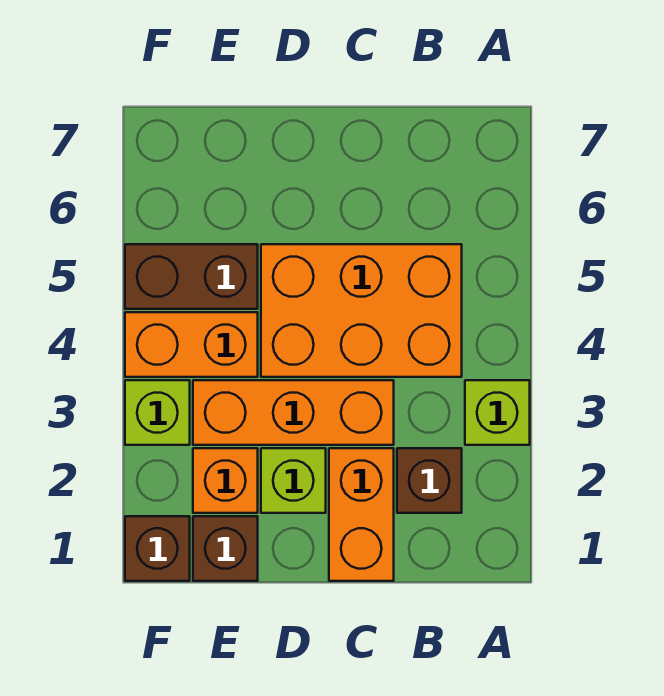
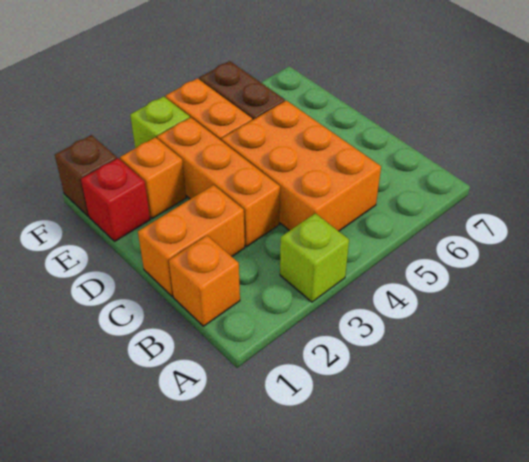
none -> orange brick B1 level 1
brown brick B2 level 1 -> none
lime brick D2 level 1 -> none
brown brick E1 level 1 -> red brick E1 level 1

